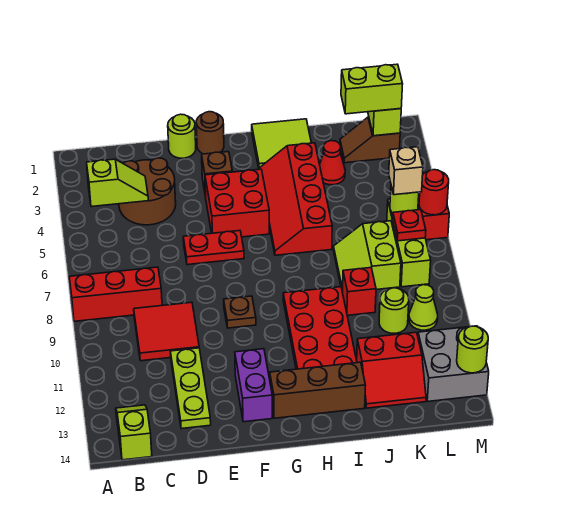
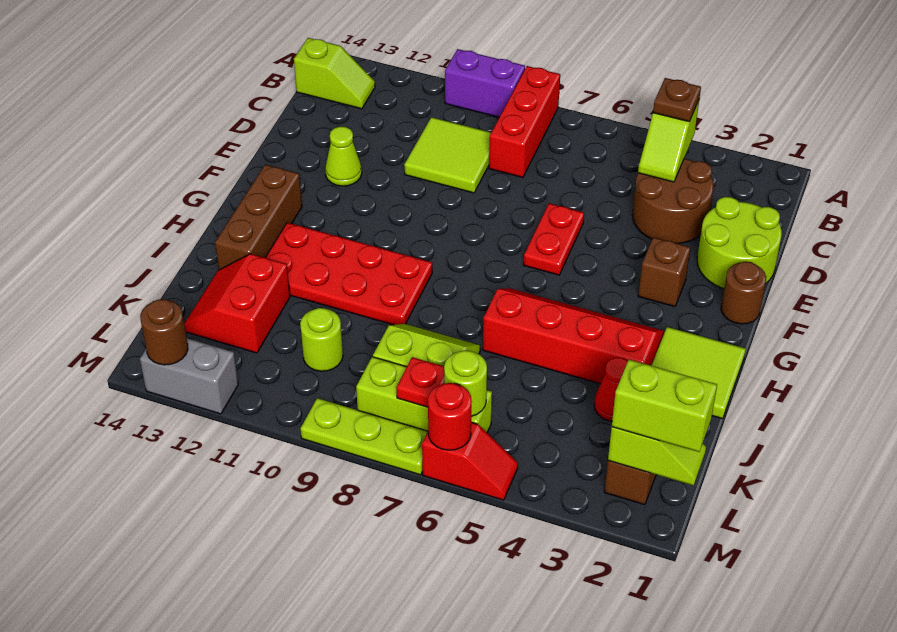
red tile C9:D10 level 1 -> lime tile C9:D10 level 1
lime plate D11:D13 level 1 -> lime plate M7:M9 level 1
lime round brick E1 level 1 -> lime round brick D1:E2 level 1
red brick F4:G5 level 1 -> none
brown plate F9 level 1 -> brown plate B4 level 3
purple brick F12:F13 level 1 -> purple brick A9:A10 level 1
red brick J9 level 1 -> none
lime brick K2:L2 level 3 -> lime brick L1:L2 level 3
tan brick L6 level 3 -> none
lime cone L10 level 1 -> lime cone E12 level 1
grey brick L12:M13 level 1 -> grey brick M12:M13 level 1
lime round brick M13 level 2 -> brown round brick M13 level 2

